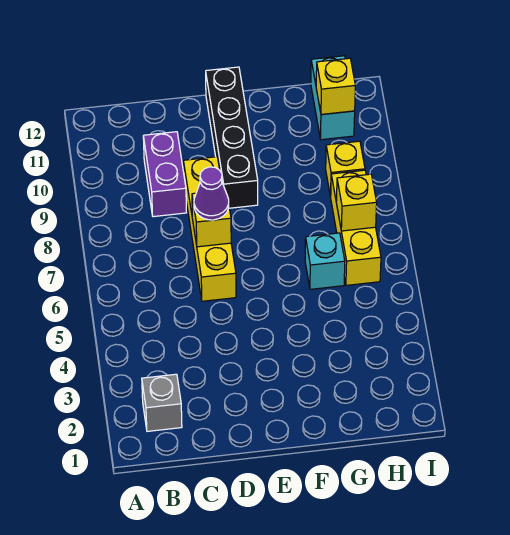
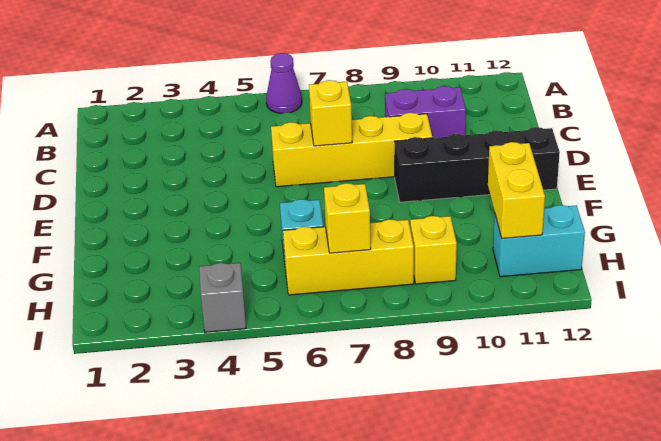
grey brick B2 level 1 -> grey brick I4 level 1
purple cone D7 level 3 -> purple cone A6 level 1
yellow brick H11 level 2 -> yellow brick G11:H11 level 2

